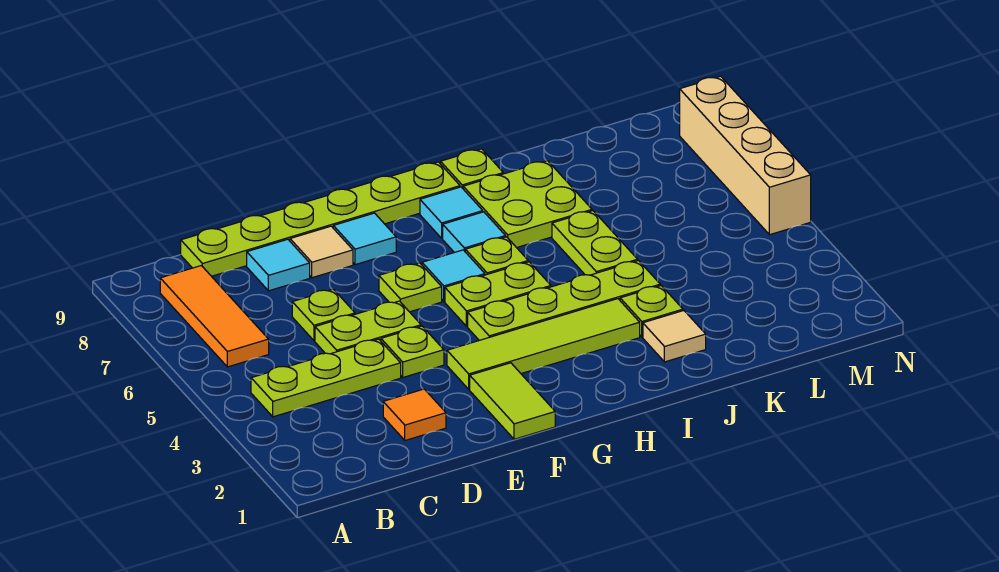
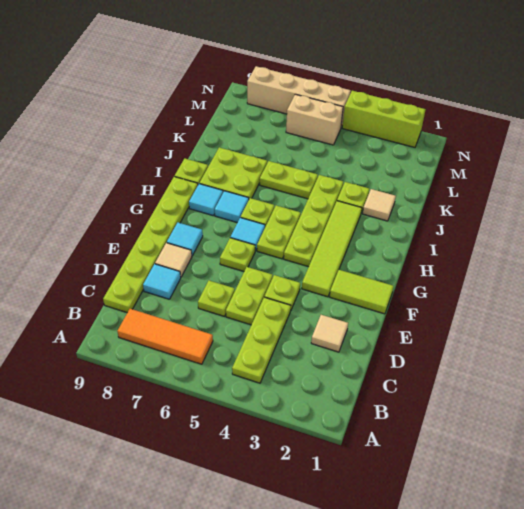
orange tile D2 level 1 -> tan tile D2 level 1
none -> tan brick M5:M6 level 1
none -> lime brick N2:N4 level 1

